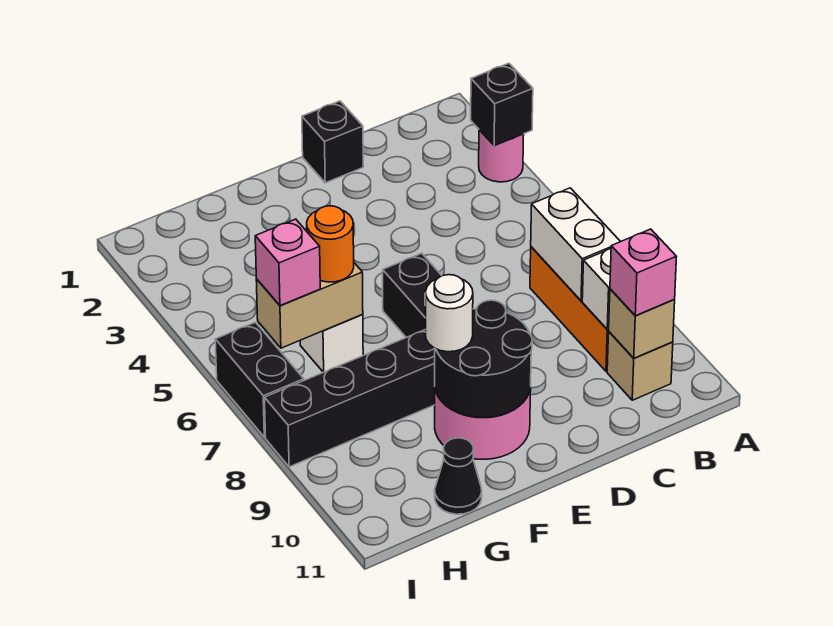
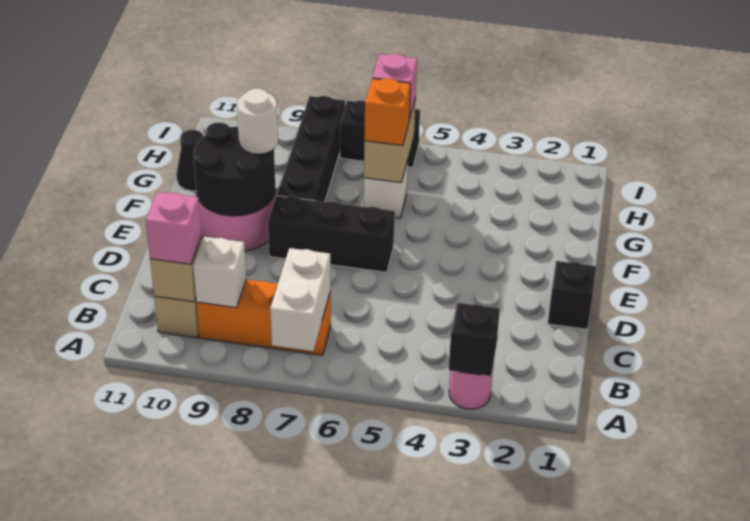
white brick B7:B8 level 2 -> white brick A7:B7 level 2
orange round brick G6 level 3 -> orange brick G6 level 3

